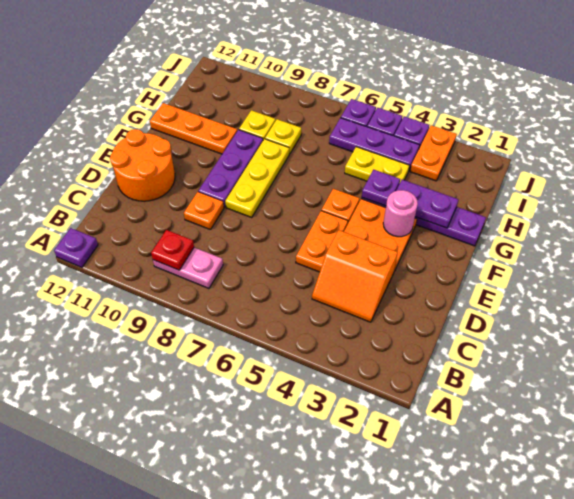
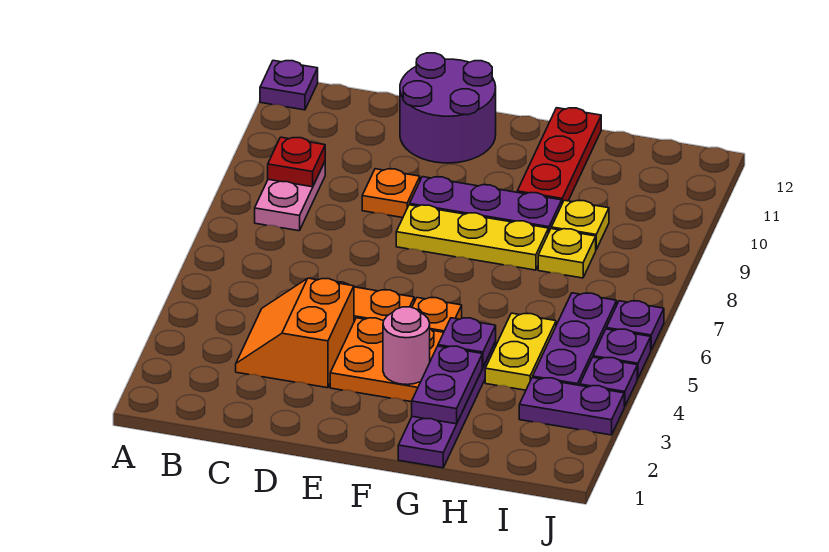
orange round brick D11:E12 level 1 -> purple round brick D11:E12 level 1
orange plate G10:G12 level 1 -> red plate G10:G12 level 1
orange plate I3:J3 level 1 -> purple plate I3:J3 level 1

